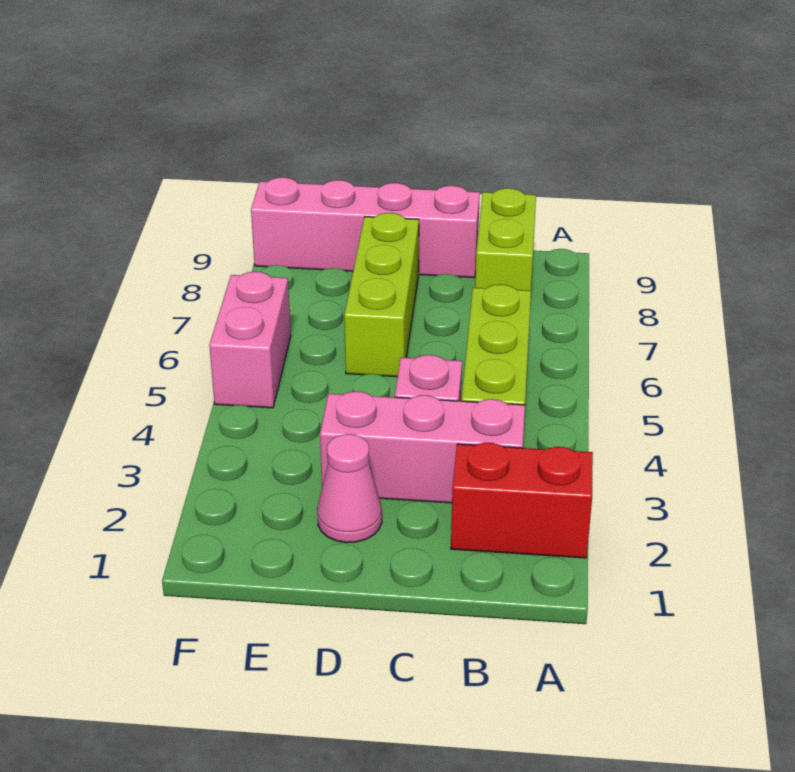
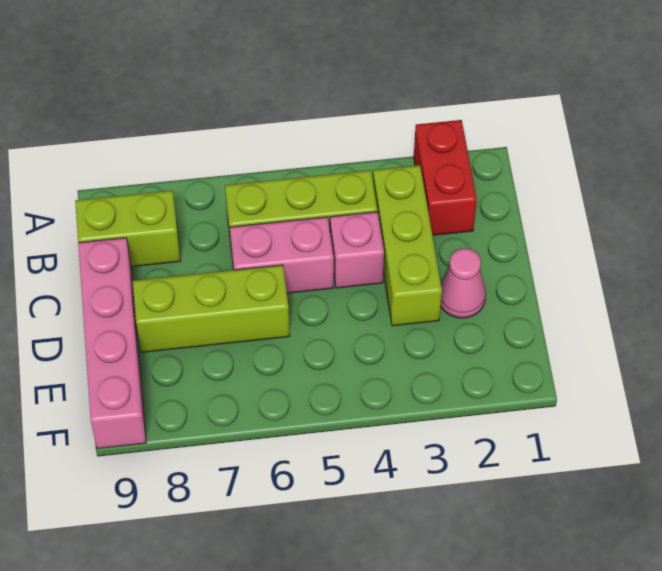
pink brick B3:D3 level 1 -> lime brick B3:D3 level 1
pink brick F5:F6 level 1 -> pink brick C5:C6 level 1

